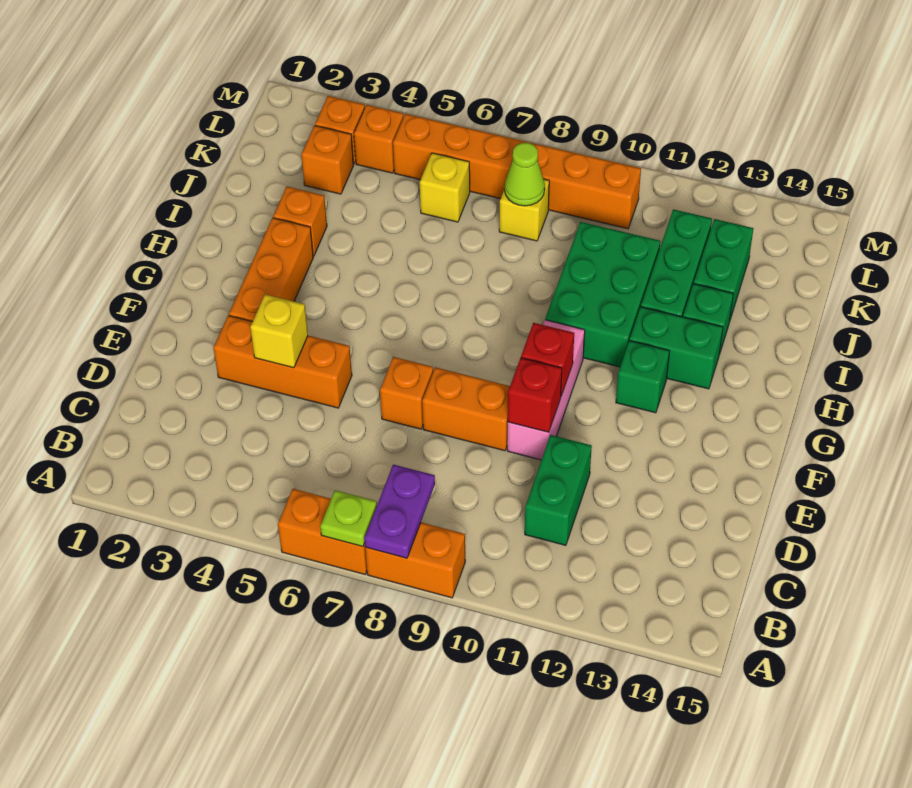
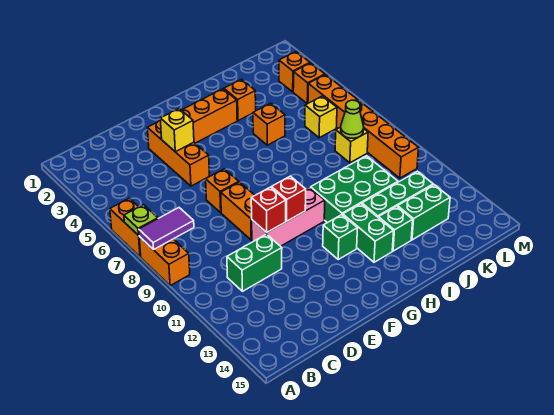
purple plate A8:B8 level 2 -> purple tile A8:B8 level 2
orange brick K3 level 1 -> orange brick I5 level 1

